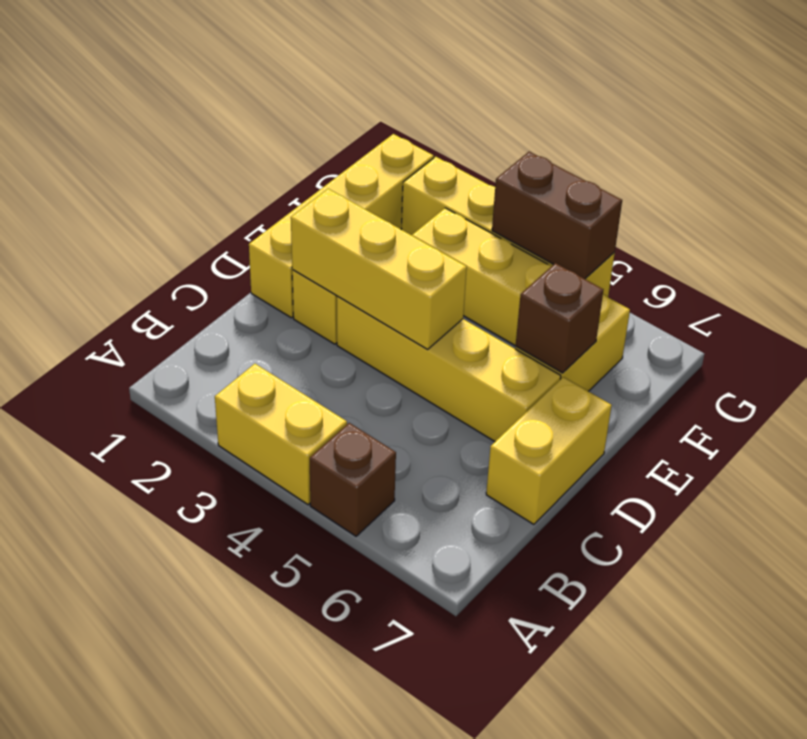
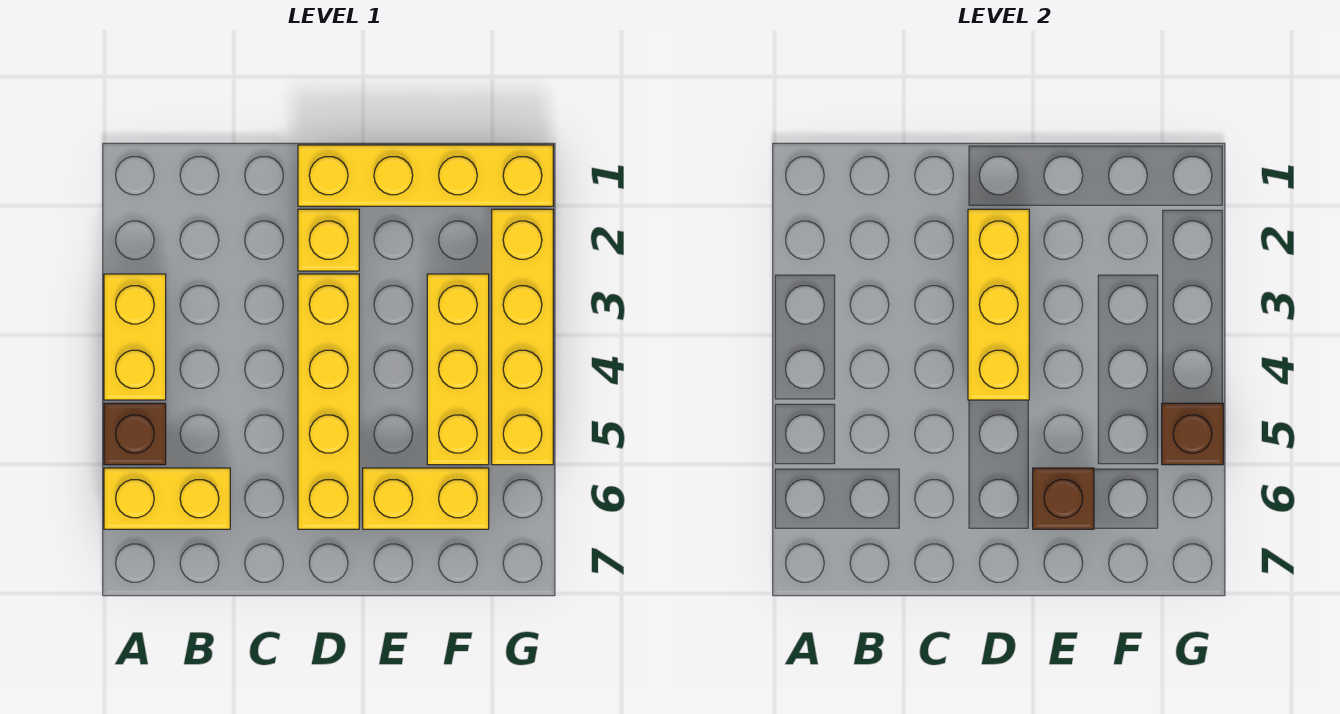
yellow brick C7:D7 level 1 -> yellow brick A6:B6 level 1
brown brick G4:G5 level 2 -> brown brick G5 level 2

